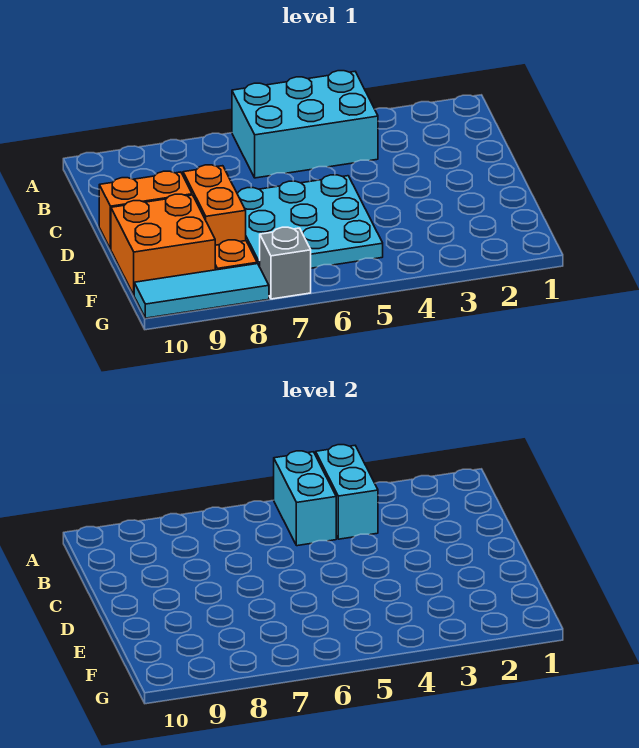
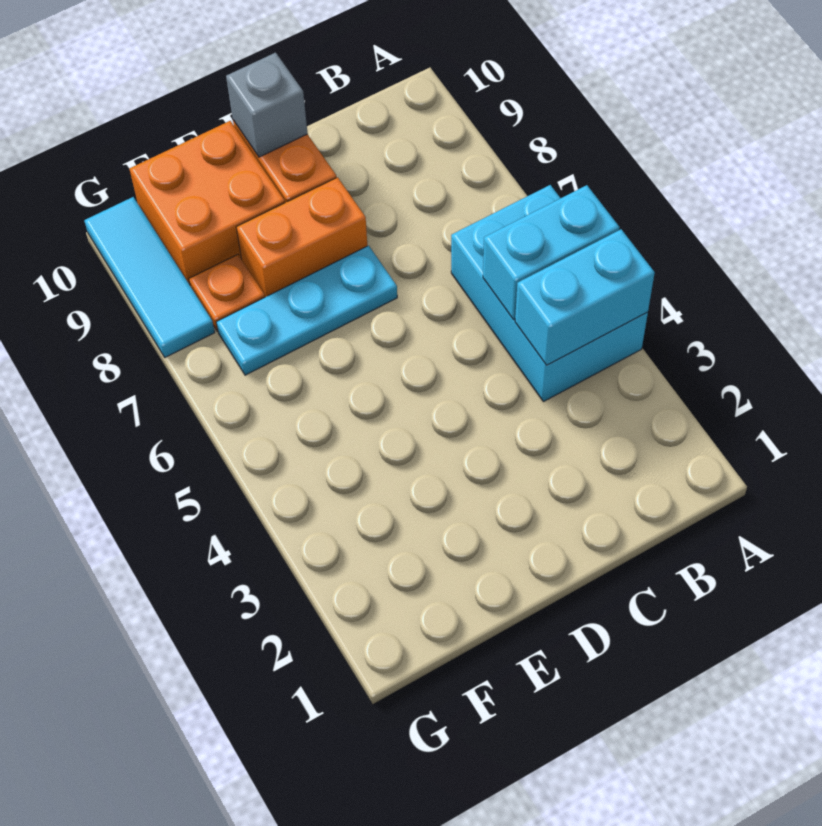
cyan plate D5:F7 level 1 -> cyan plate D7:F7 level 1
grey brick G7 level 1 -> grey brick D10 level 2

